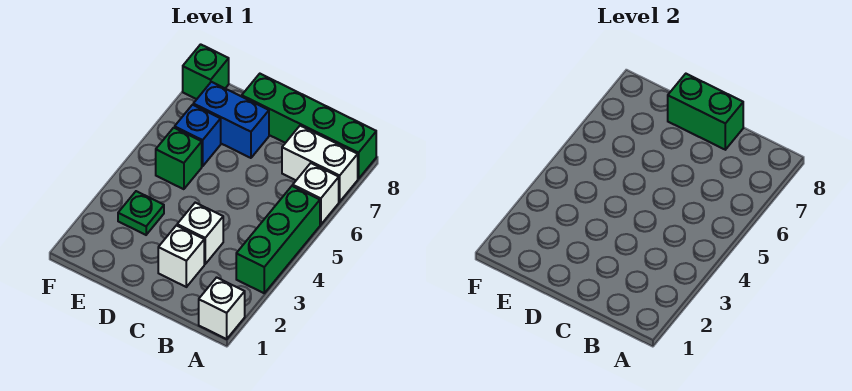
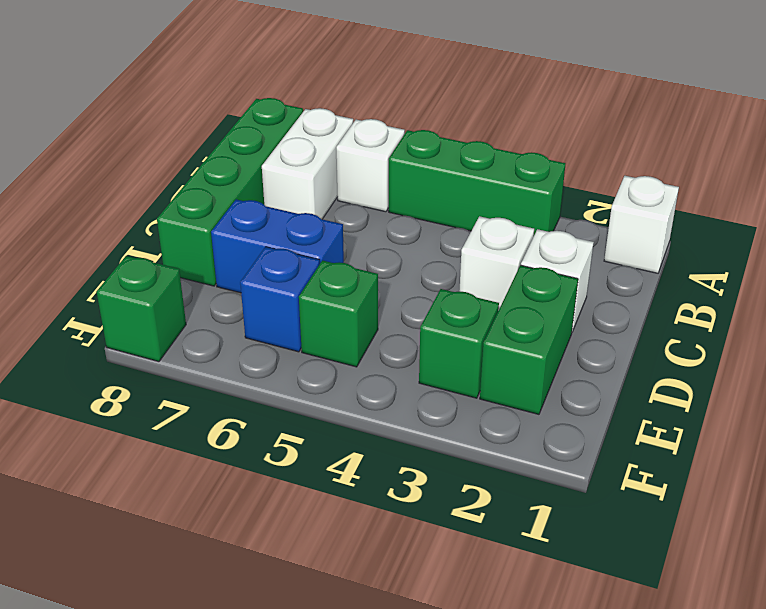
green brick C8:D8 level 2 -> green brick D2:E2 level 1
blue brick D7:E7 level 1 -> blue brick D6:D7 level 1
green plate E3 level 1 -> green brick E3 level 1

